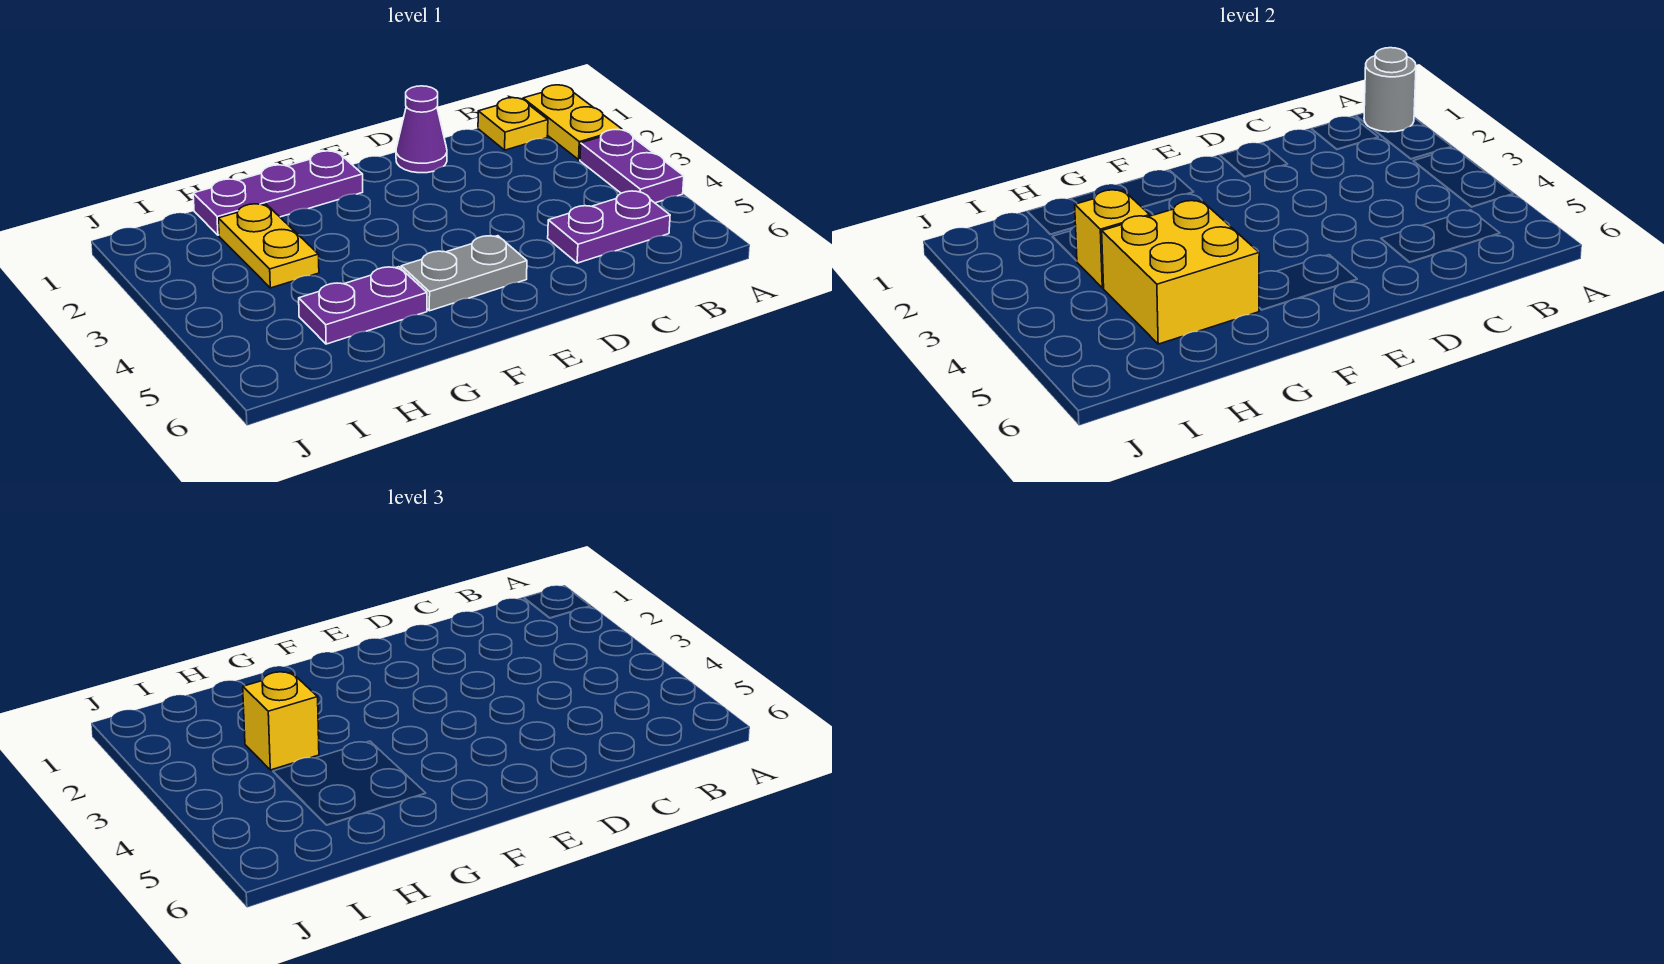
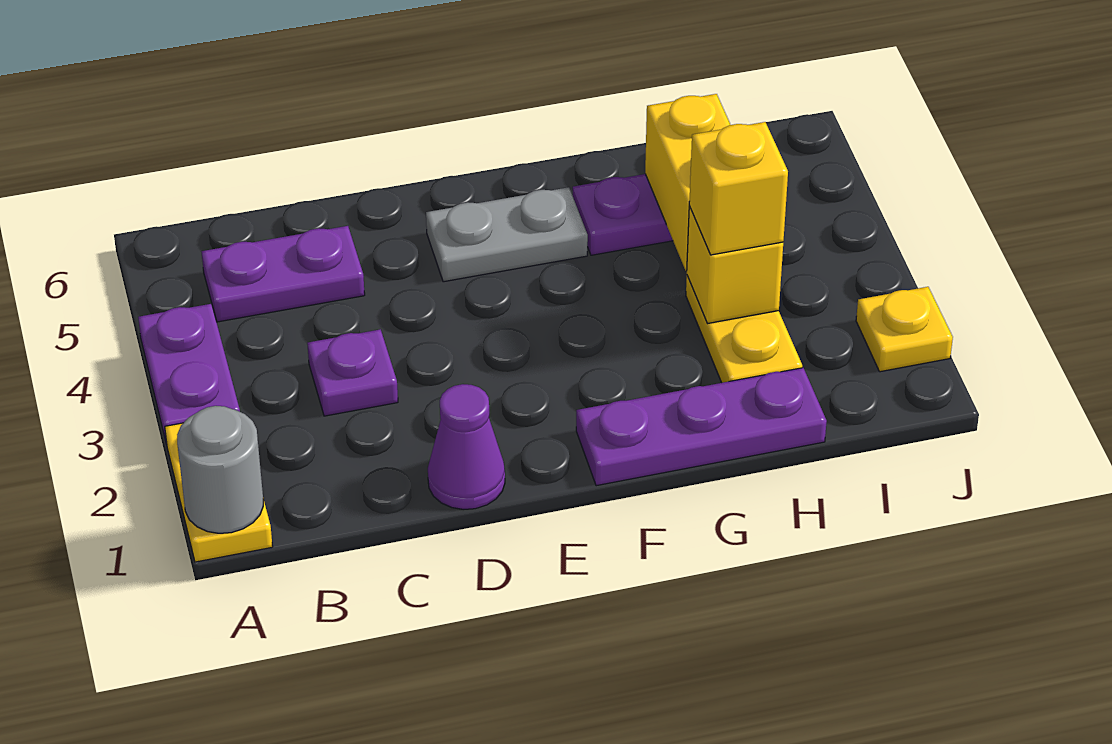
yellow plate B1 level 1 -> yellow plate J2 level 1
none -> purple plate C3 level 1
yellow brick G4:H5 level 2 -> yellow brick H4:H5 level 2

